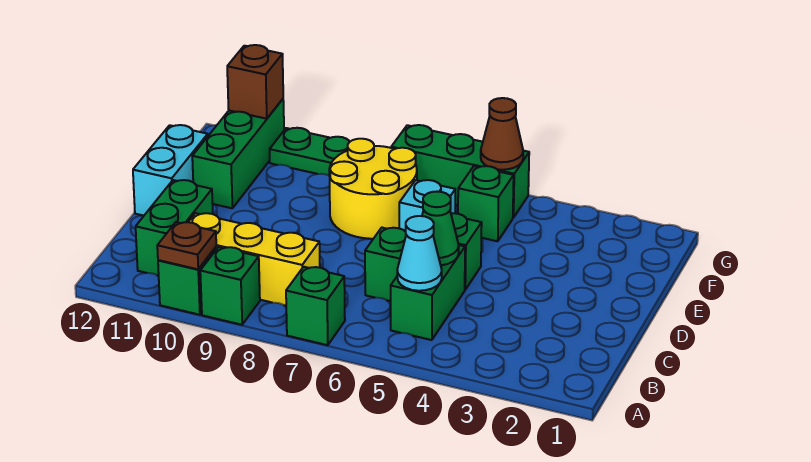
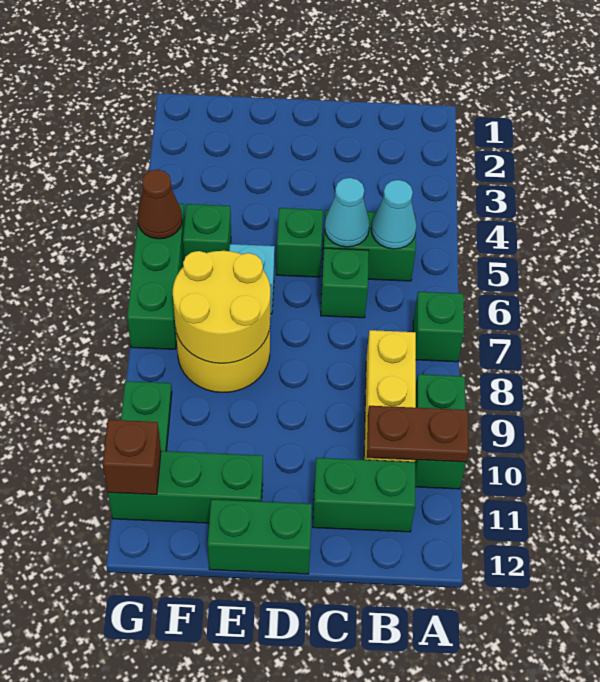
brown plate A10 level 2 -> brown plate A10:B10 level 2
green cone C5 level 2 -> cyan cone C5 level 2
cyan brick D12:E12 level 1 -> green brick D12:E12 level 1
none -> yellow round brick E7:F8 level 2

